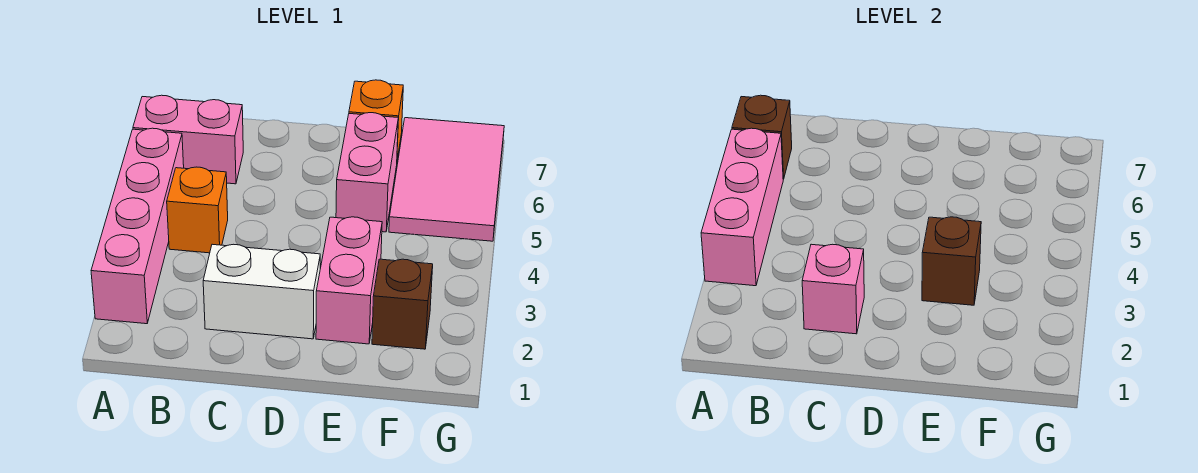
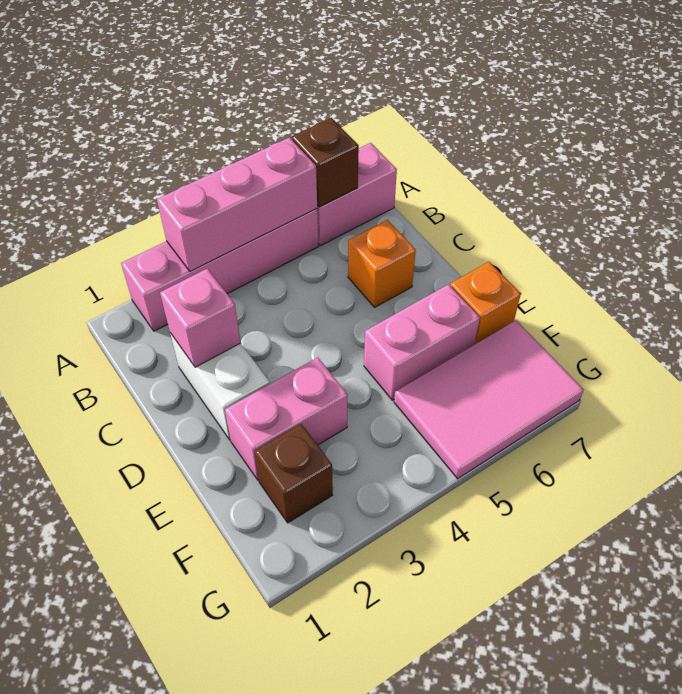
pink brick A6:B6 level 1 -> pink brick A6:A7 level 1
orange brick B4 level 1 -> orange brick C6 level 1
brown brick E3 level 2 -> none

